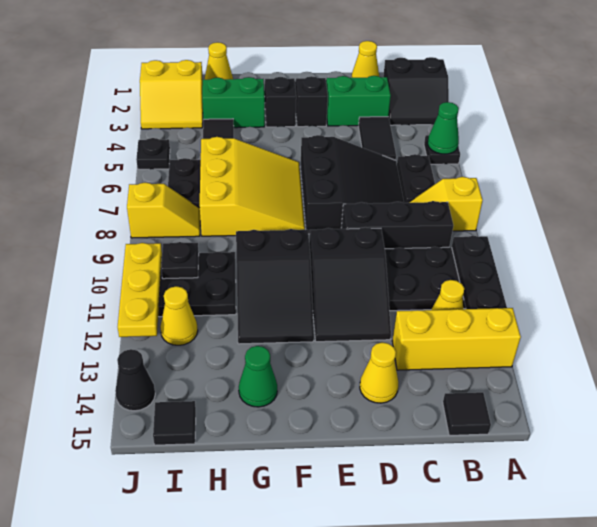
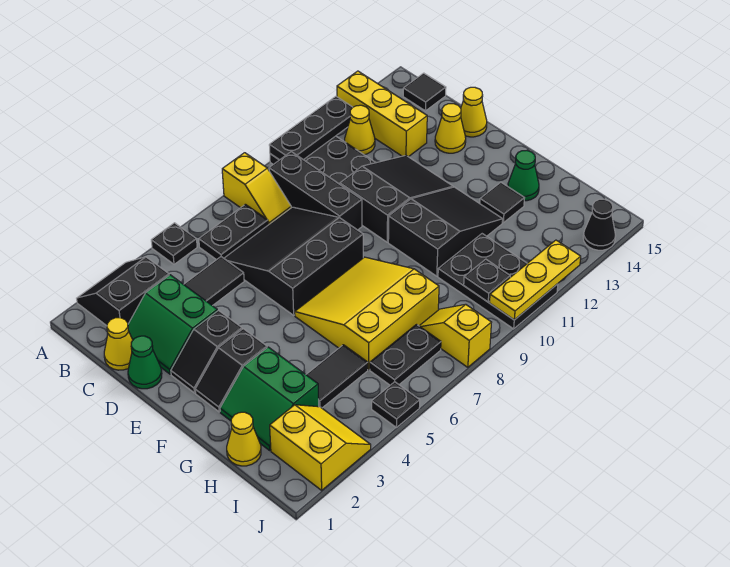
black slope A2:B3 level 1 top 2 -> black slope A2:B3 level 1 top B
green cone A5 level 2 -> green cone D1 level 1
yellow cone I12 level 1 -> yellow cone D15 level 1
black tile I15 level 1 -> black tile G13 level 1

